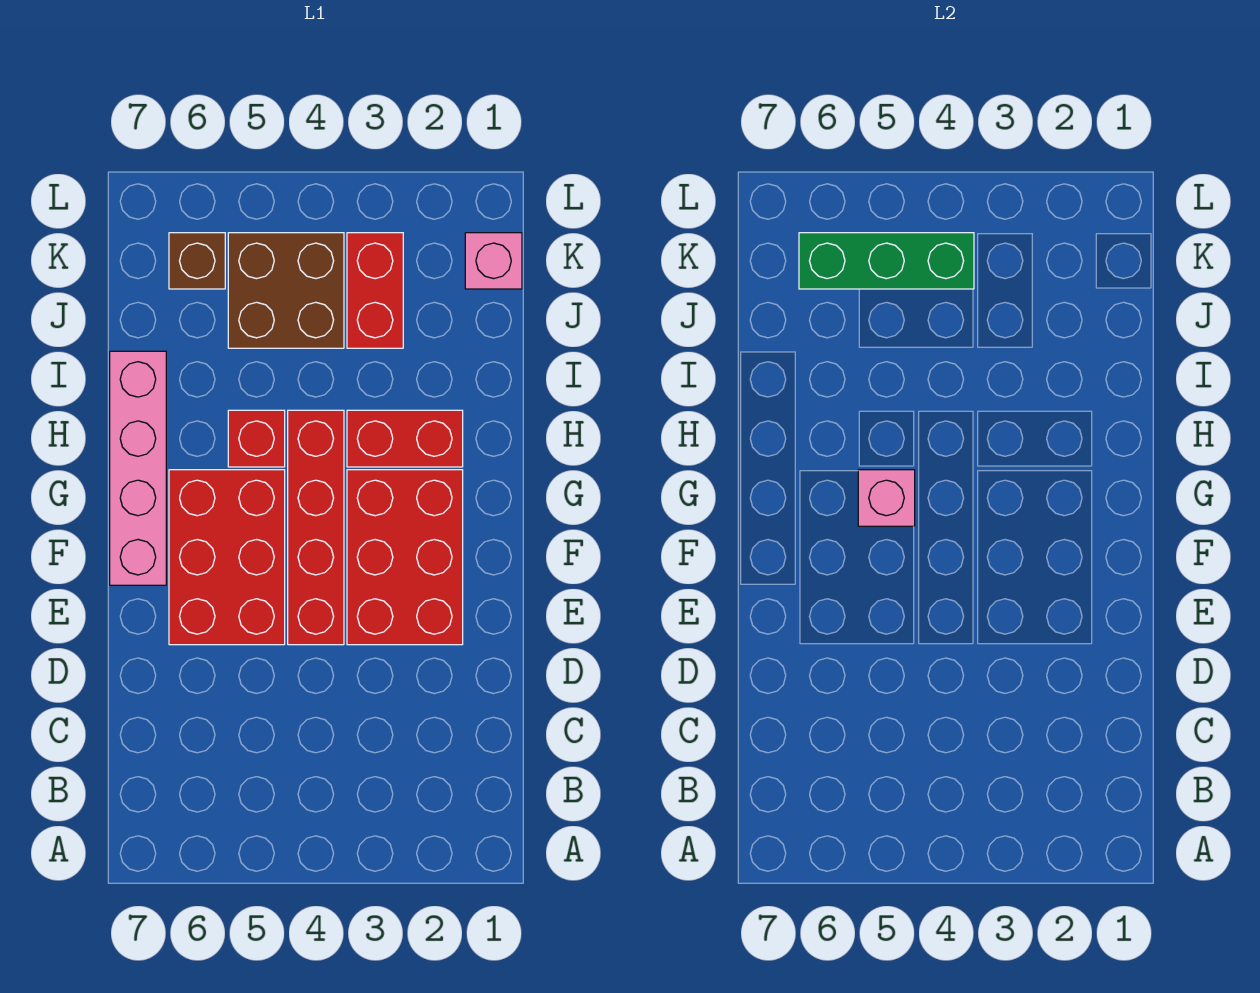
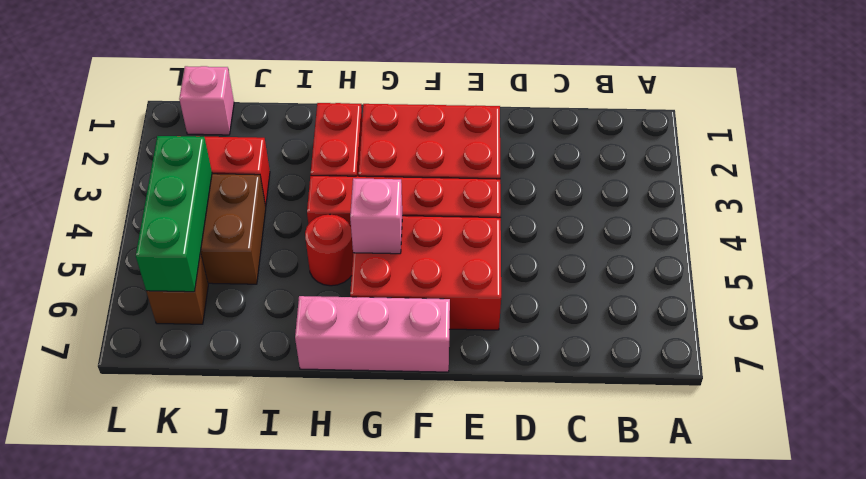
pink brick F7:I7 level 1 -> pink brick F7:H7 level 1
red brick H5 level 1 -> red round brick H5 level 1

